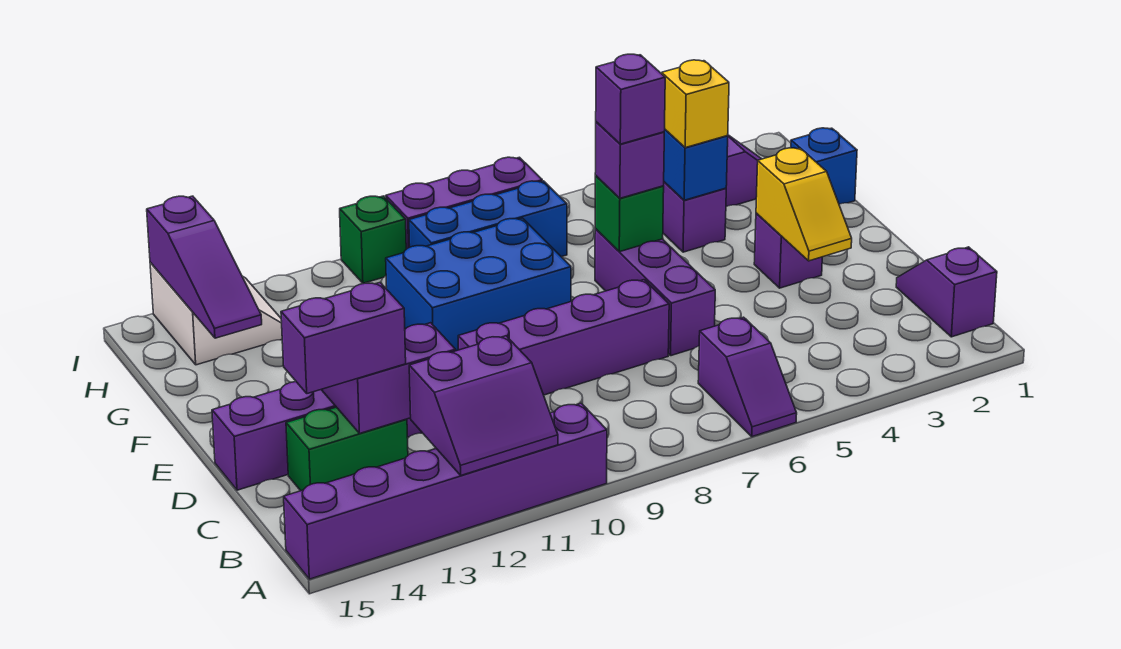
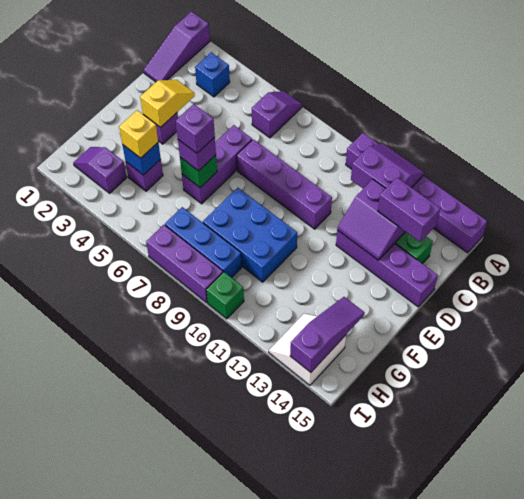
purple slope B1:C1 level 1 top B -> purple slope A1:C1 level 1 top A
blue brick G1 level 1 -> blue brick B3 level 1

